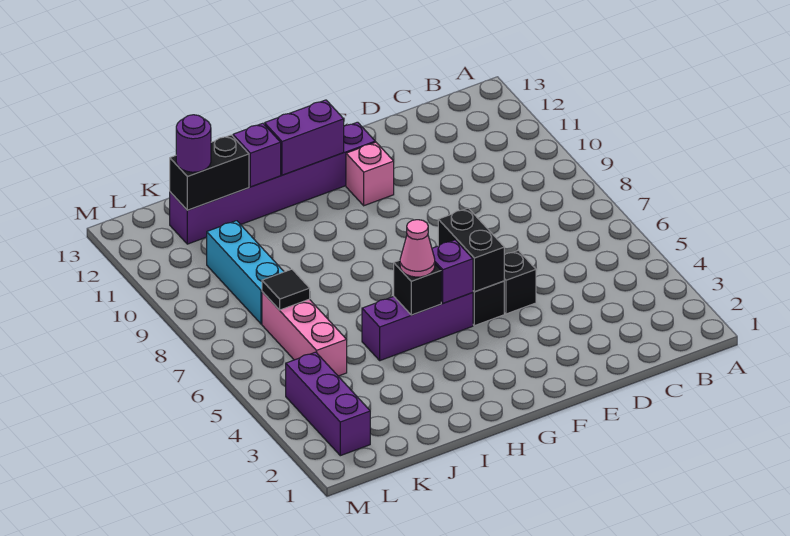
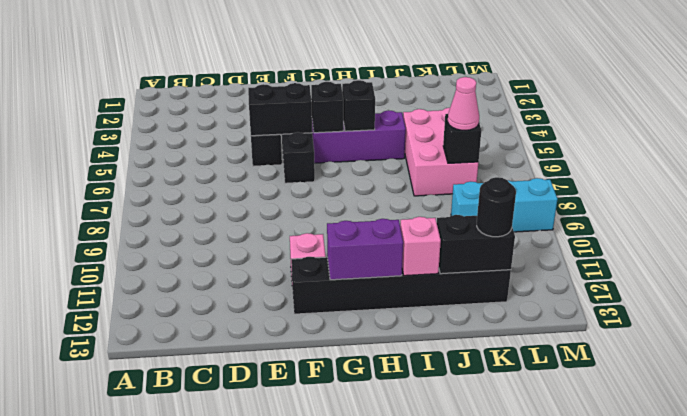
black brick F5:F6 level 2 -> black brick E5:F5 level 2
purple brick F12:K12 level 1 -> black brick F12:K12 level 1
purple brick G5 level 2 -> black brick G5 level 2
pink cone H5 level 3 -> pink cone K7 level 3
purple brick I12 level 2 -> pink brick I12 level 2
pink brick K5:K7 level 1 -> pink brick J5:K7 level 1
black tile K7 level 2 -> black brick K7 level 2
cyan brick K8:K10 level 1 -> cyan brick K9:M9 level 1
purple round brick K12 level 3 -> black round brick K12 level 3
purple brick L2:L4 level 1 -> none

